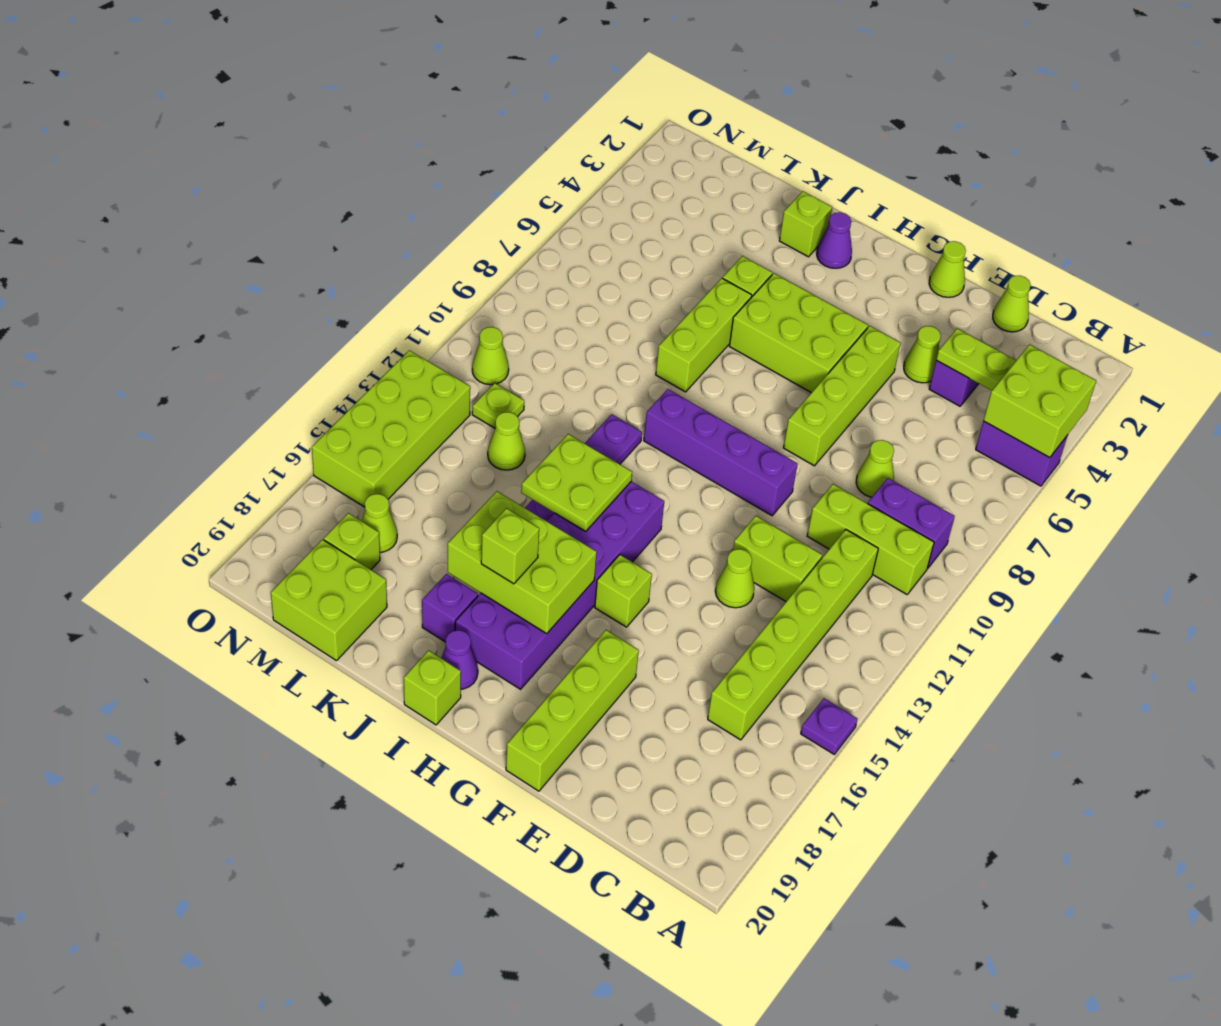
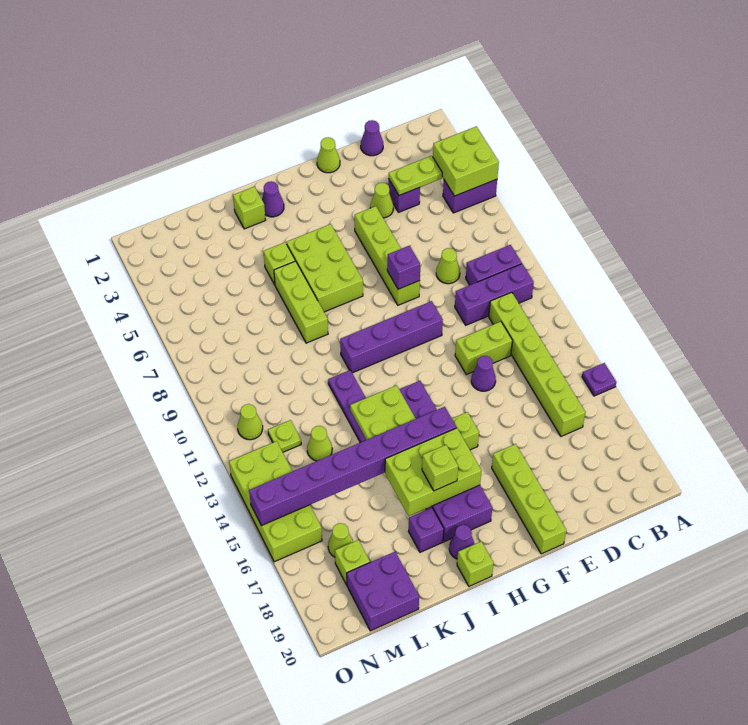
lime brick B10:D10 level 1 -> purple brick B10:D10 level 1
lime cone D1 level 1 -> purple cone D1 level 1
lime cone E13 level 1 -> purple cone E13 level 1
none -> purple brick F8 level 2
lime brick G5:I6 level 1 -> lime brick H5:I7 level 1
none -> purple brick H15:O15 level 2
lime brick L19:M20 level 1 -> purple brick L19:M20 level 1

